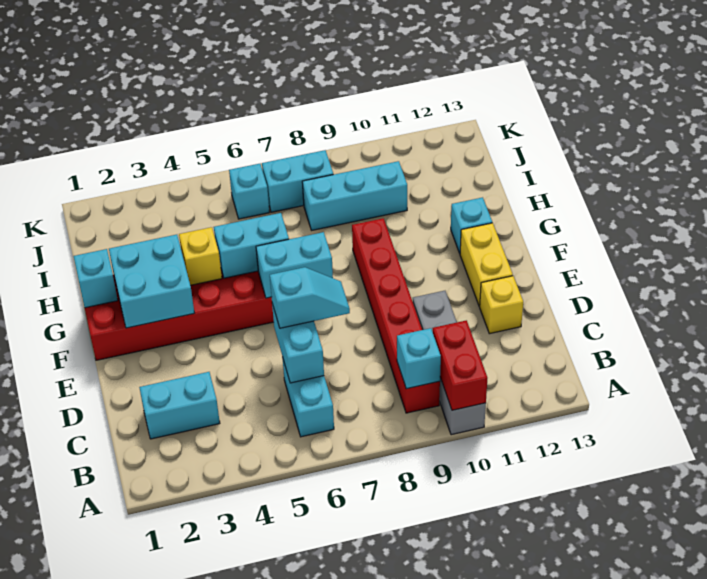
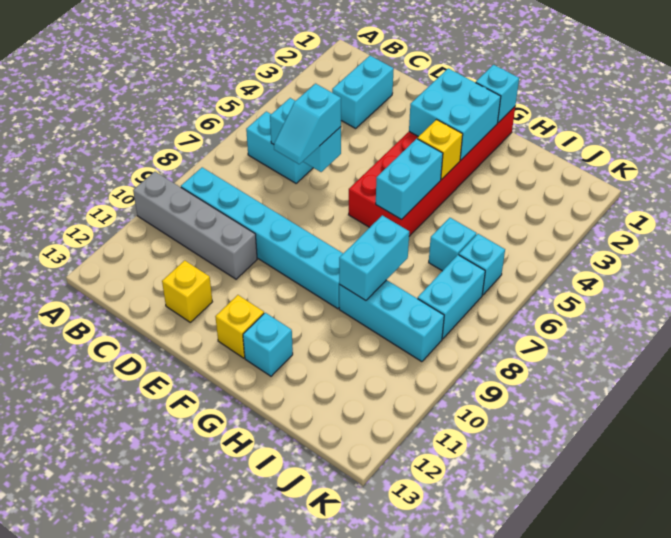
red brick A10:B10 level 2 -> none
red brick B9:G9 level 1 -> cyan brick B9:G9 level 1
cyan brick B9 level 2 -> cyan brick I6 level 1
yellow brick E12:F12 level 1 -> yellow brick F12 level 1
cyan brick F6:F7 level 2 -> cyan brick H8:H9 level 2
cyan brick I8:I10 level 1 -> cyan brick H9:J9 level 1

